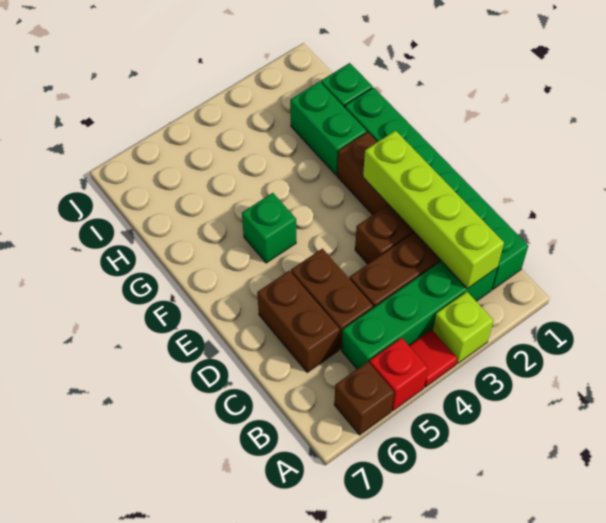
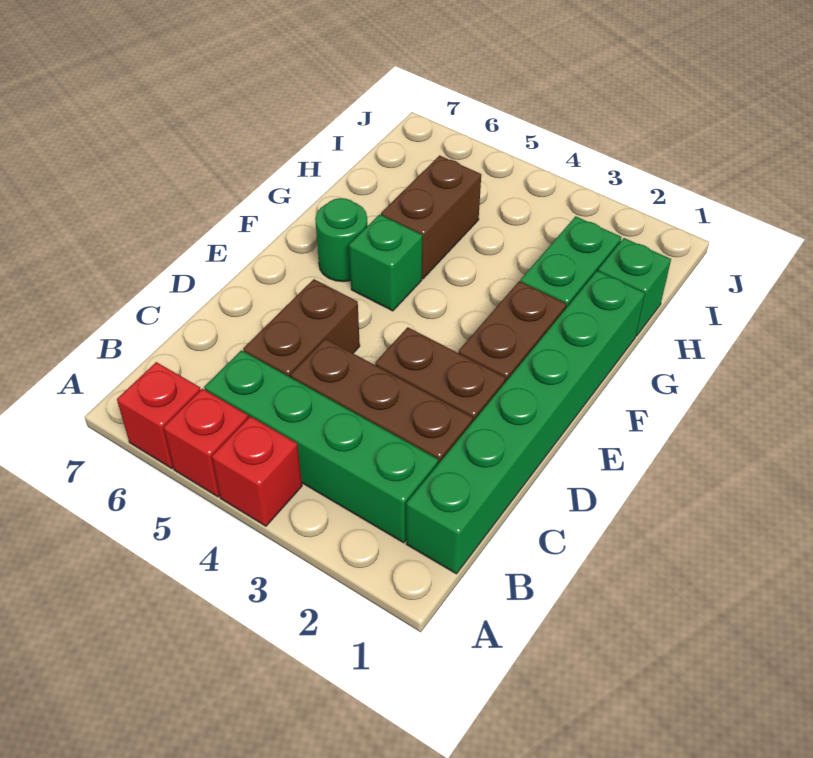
lime brick A3 level 1 -> none
red tile A4 level 1 -> red brick A4 level 1
brown brick A6 level 1 -> red brick A6 level 1
lime brick B2:E2 level 2 -> none
brown brick C6:D6 level 1 -> brown brick G5:H5 level 1
none -> green round brick F6 level 1

